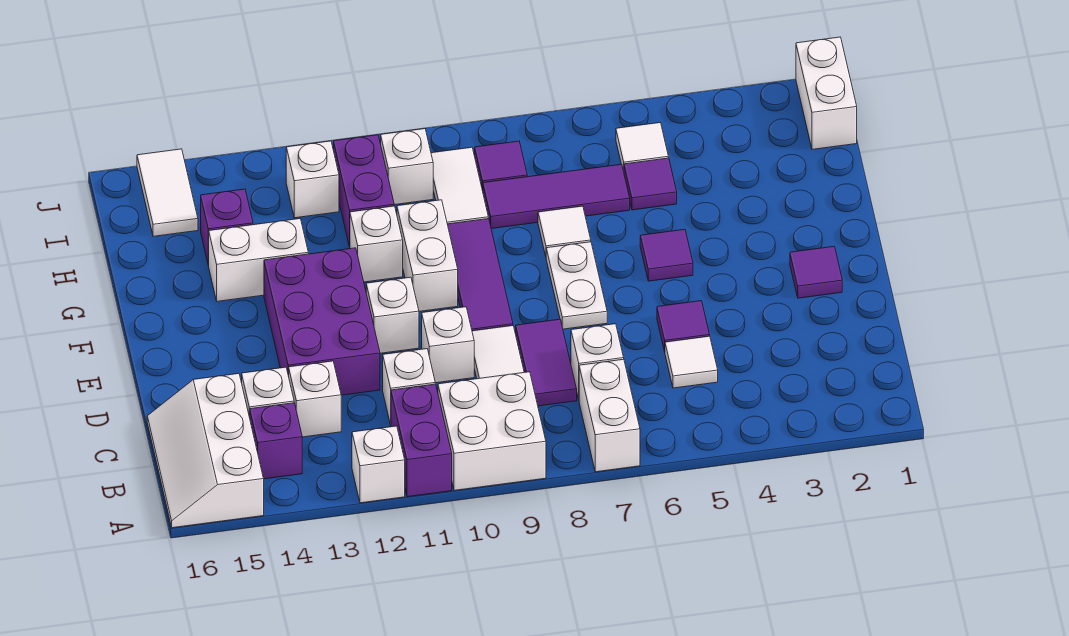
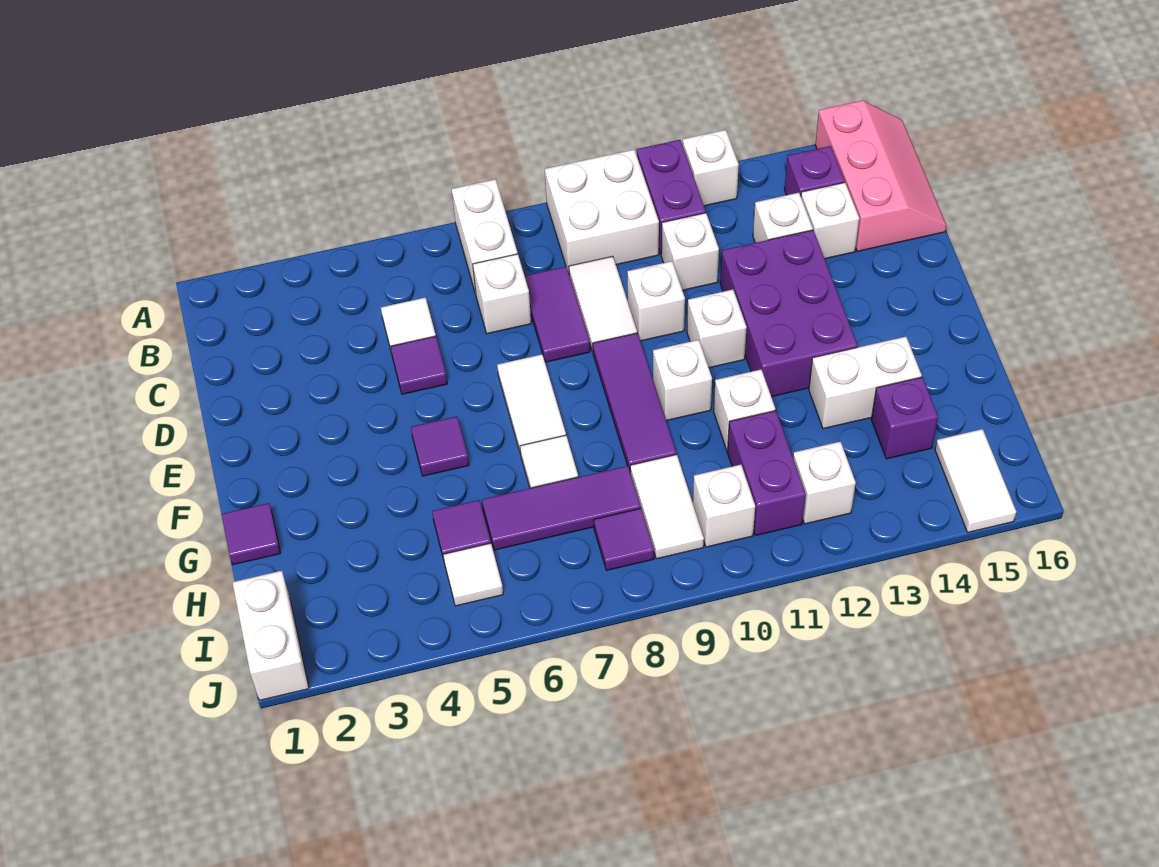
white slope A15:C16 level 1 top 15 -> pink slope A15:C16 level 1 top 15
purple tile E2 level 1 -> purple tile G1 level 1
white plate E7:F7 level 1 -> white tile E7:F7 level 1
white brick F10:G10 level 1 -> white brick F10 level 1

